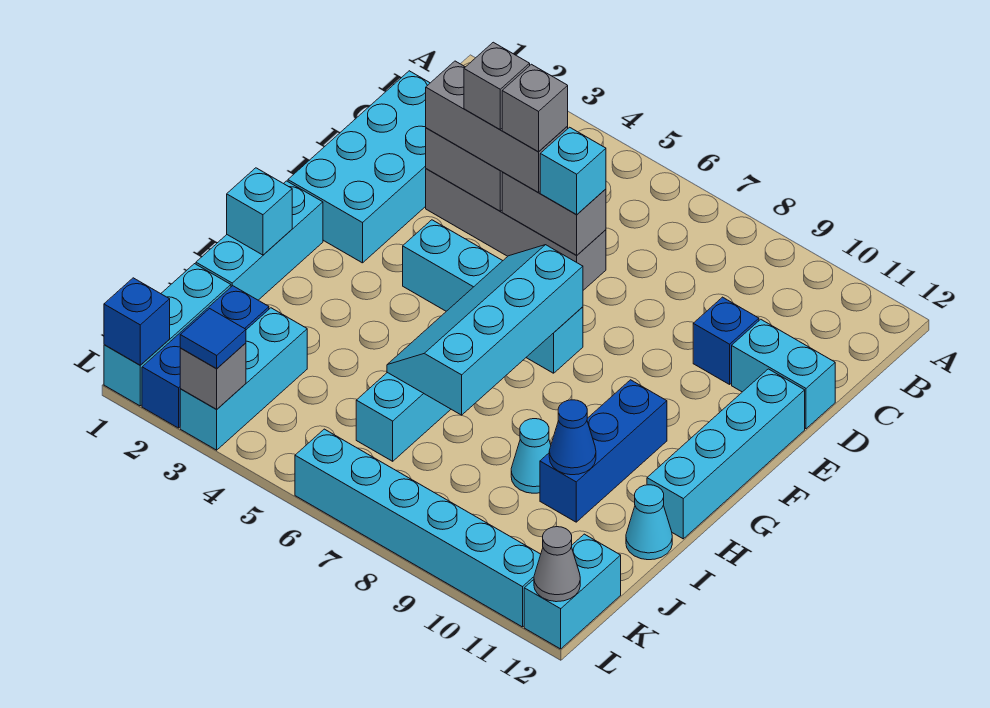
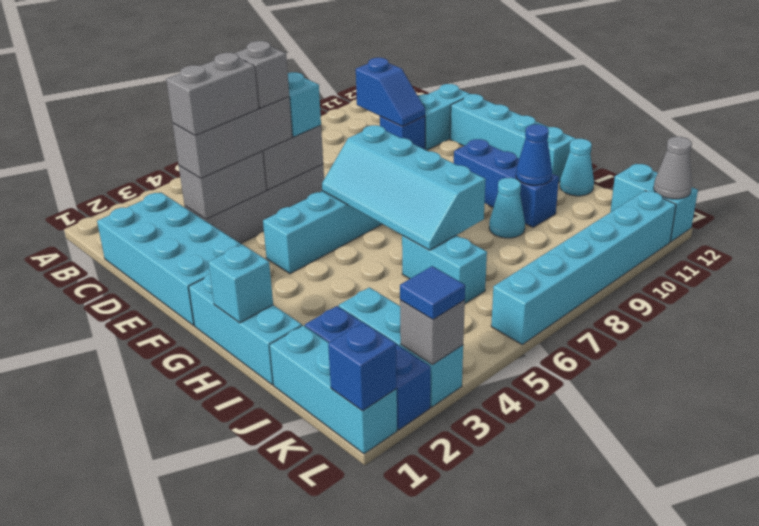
none -> blue slope C10:D10 level 2 top C
grey brick D4 level 4 -> grey brick D3:D4 level 4

